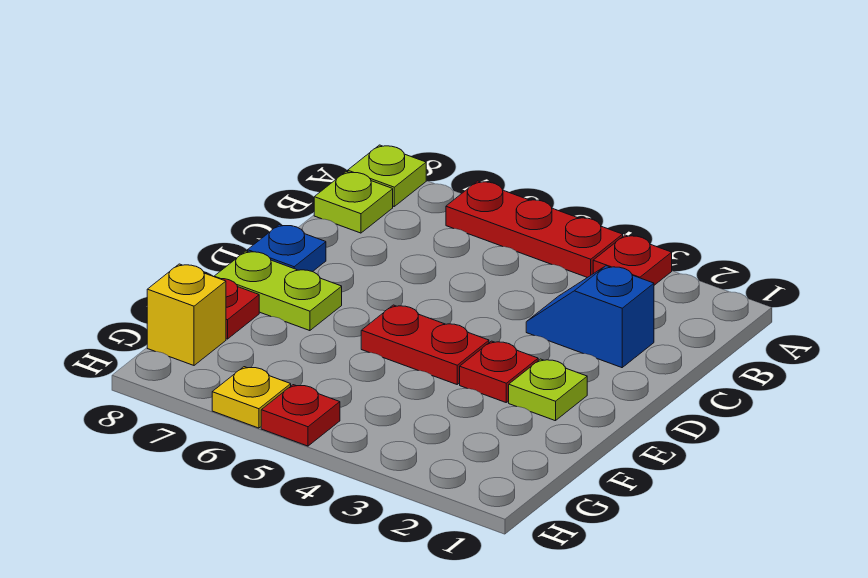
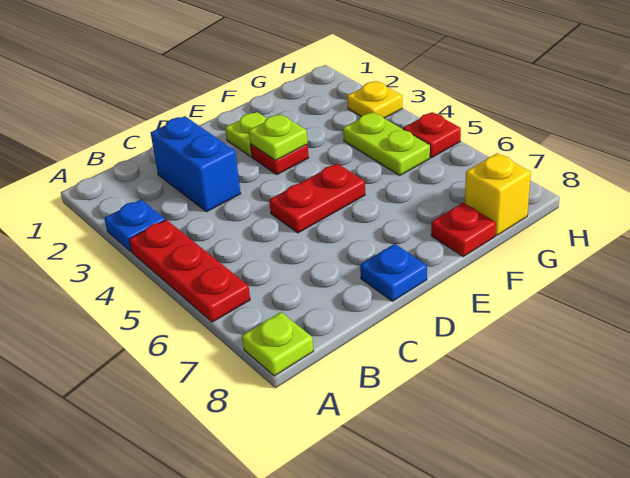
red plate A3 level 1 -> blue plate A3 level 1
lime plate B8 level 1 -> lime plate E3 level 2
blue slope C2:C3 level 1 top 2 -> blue brick C2:C3 level 1
red plate E4:E5 level 1 -> red plate D5:E5 level 1
lime plate E7:E8 level 1 -> lime plate G4:G5 level 1
yellow plate H6 level 1 -> yellow plate H3 level 1

